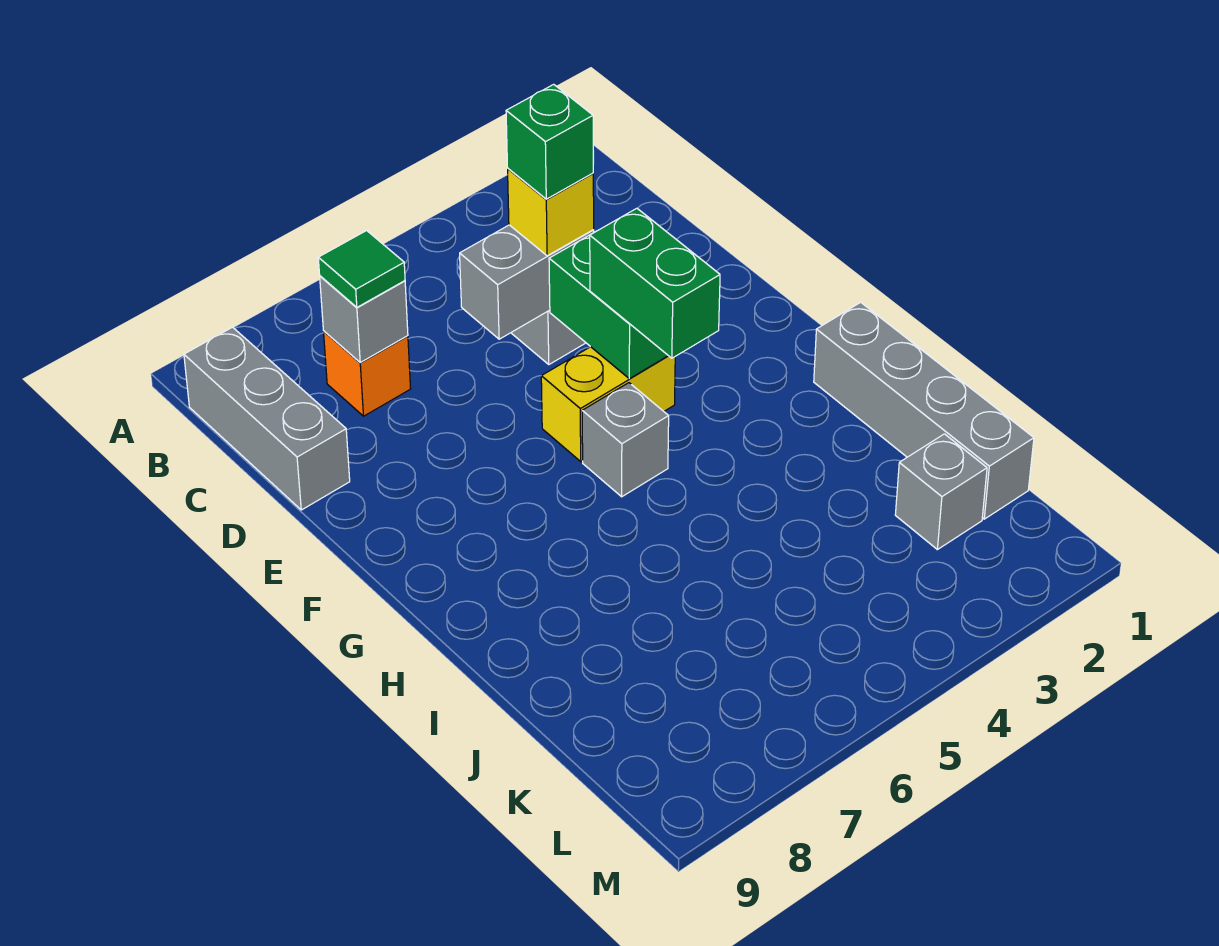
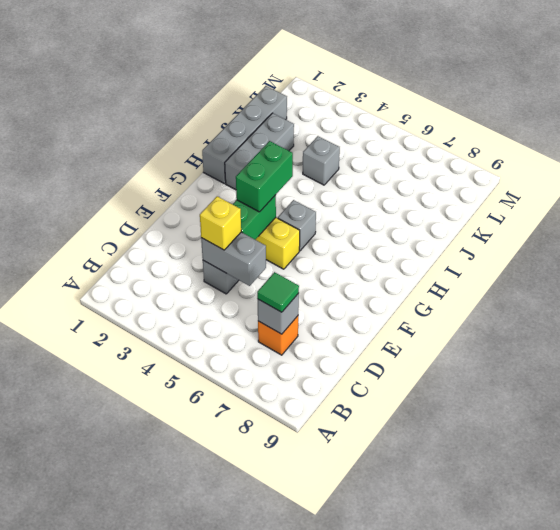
grey brick B9:D9 level 1 -> grey brick H2:J2 level 1
green brick D4 level 4 -> none
grey brick K2 level 1 -> grey brick J4 level 1

